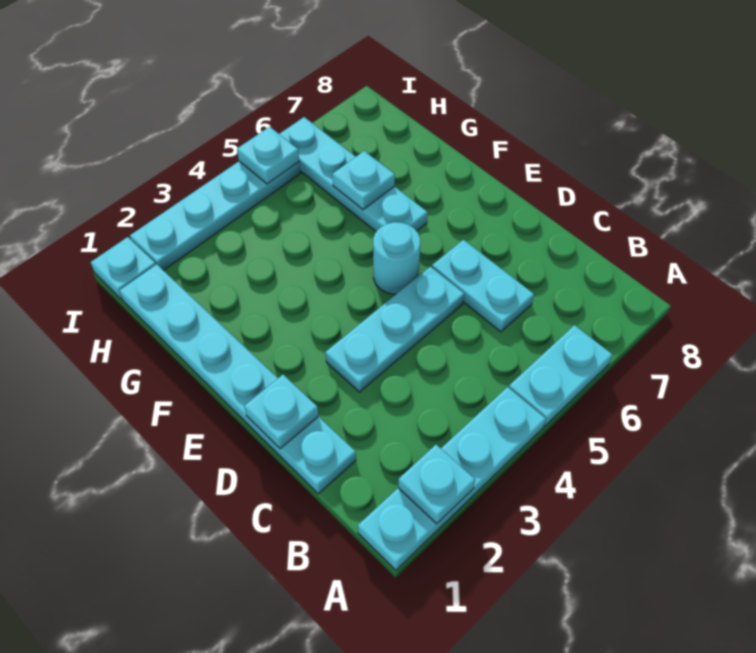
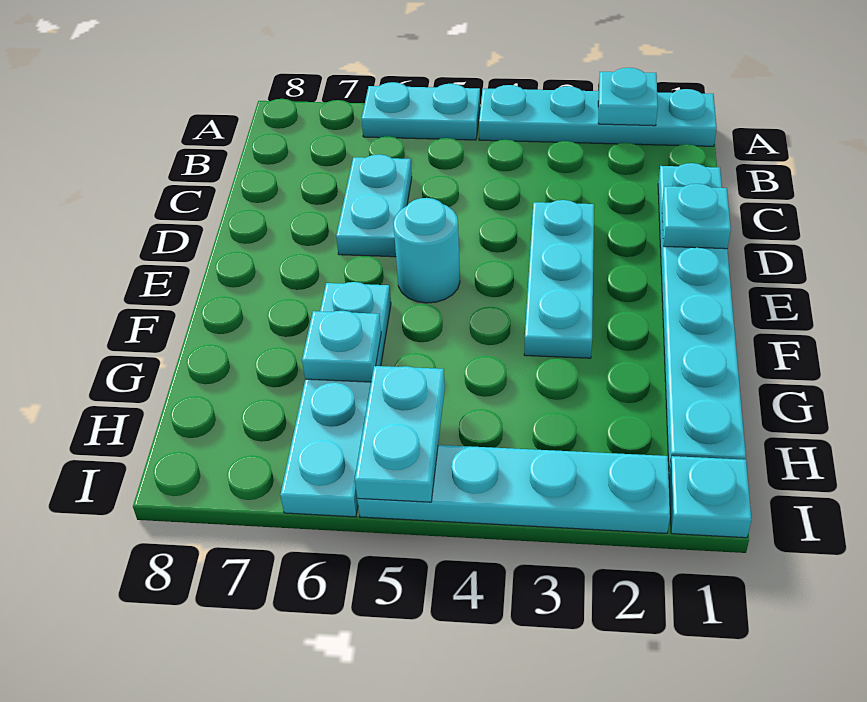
cyan plate D3:D5 level 1 -> cyan plate D3:F3 level 1
cyan plate I5 level 2 -> cyan plate H5:I5 level 2

